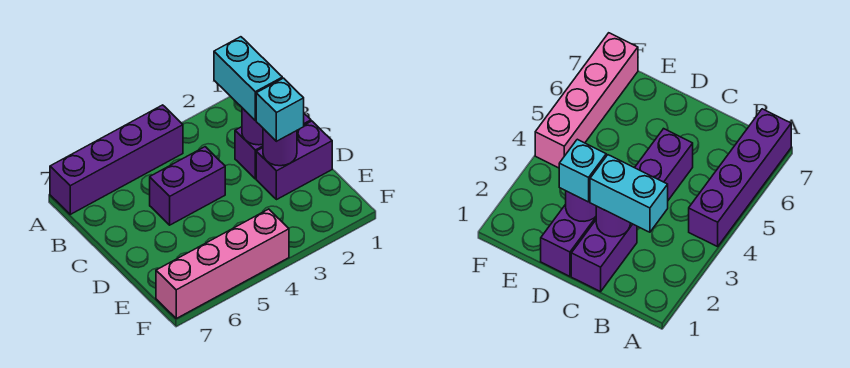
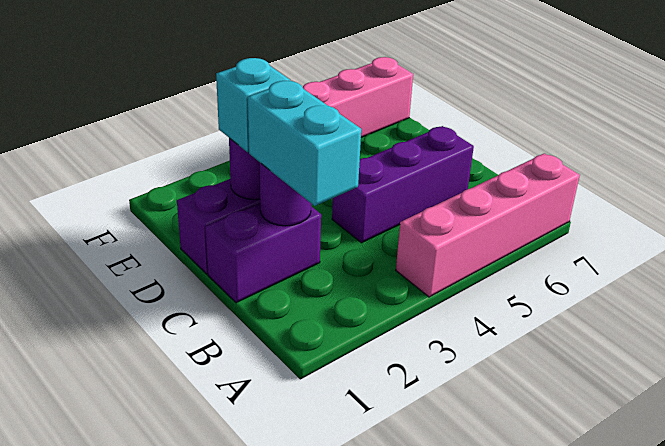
purple brick A4:A7 level 1 -> pink brick A4:A7 level 1
purple brick C4:C5 level 1 -> purple brick C4:C6 level 1

